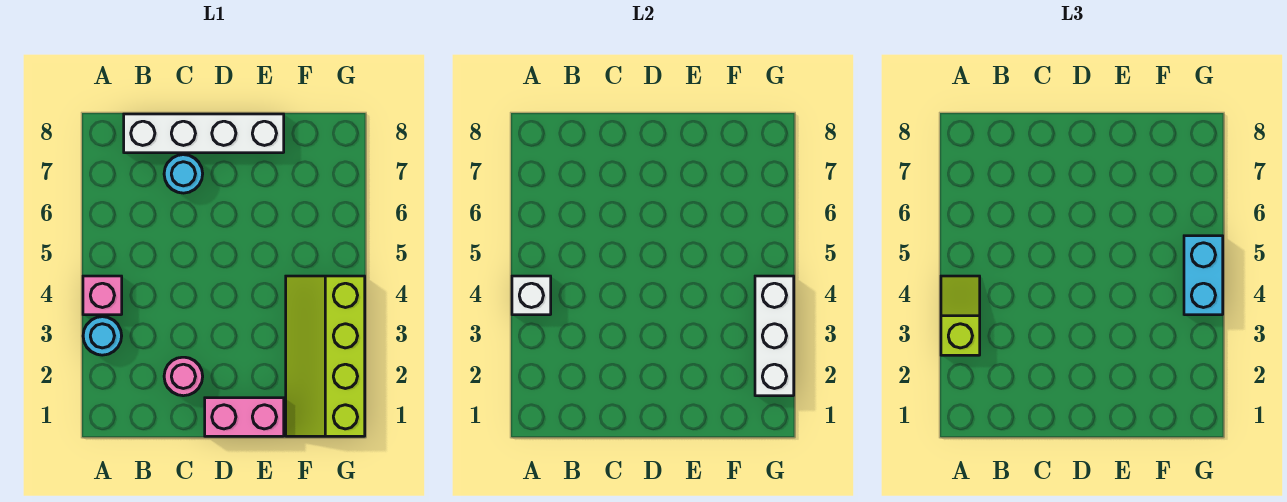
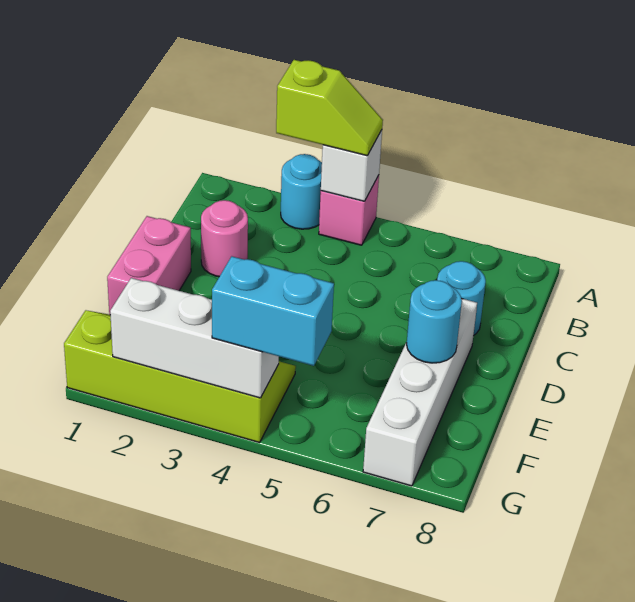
white brick B8:E8 level 1 -> white brick D7:G7 level 1
none -> cyan round brick E7 level 2

